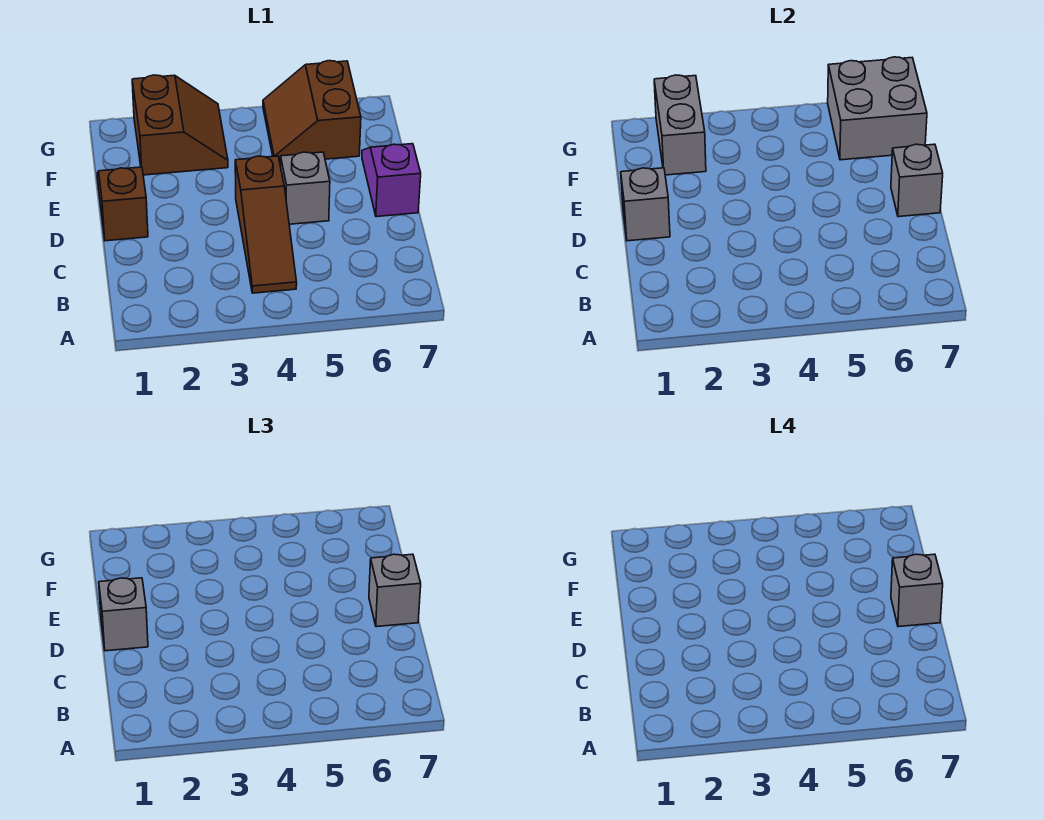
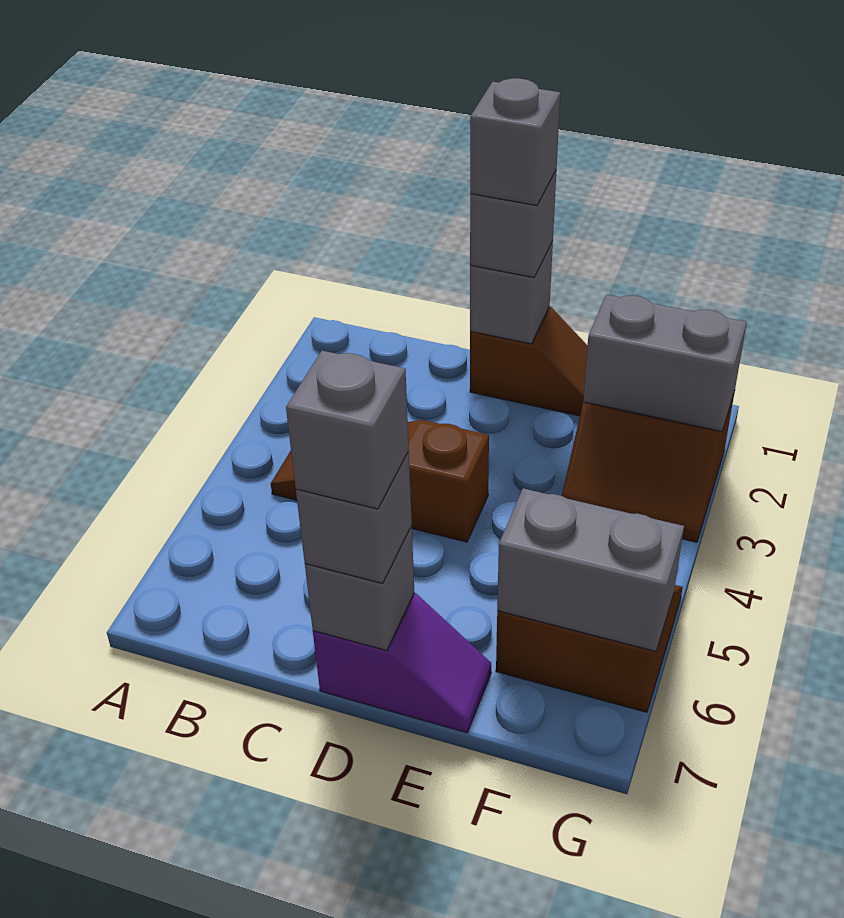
grey brick D5 level 1 -> grey brick D1 level 4
grey brick F6:G7 level 2 -> grey brick F6:G6 level 2

